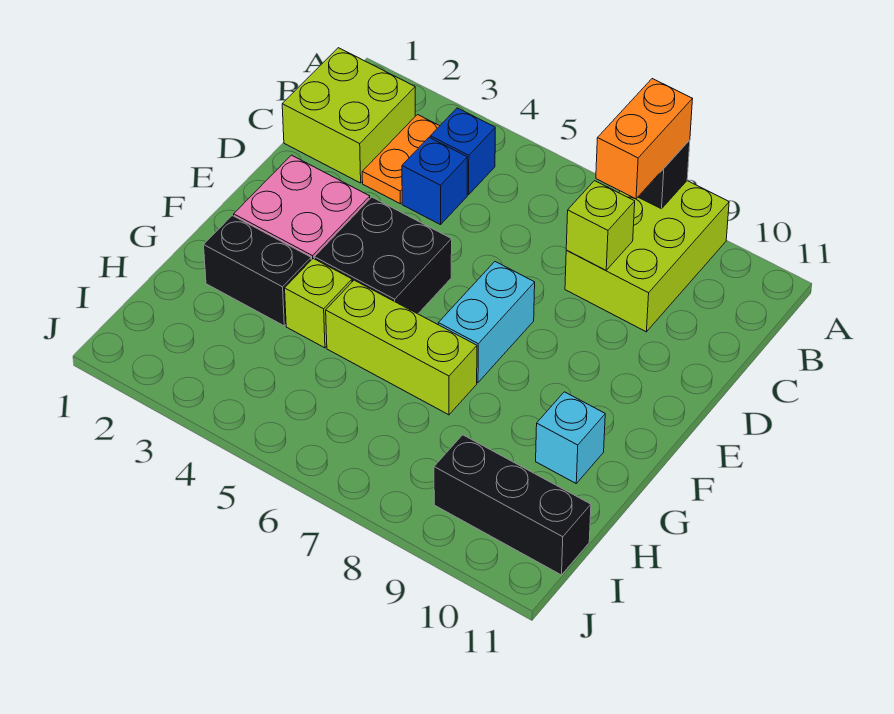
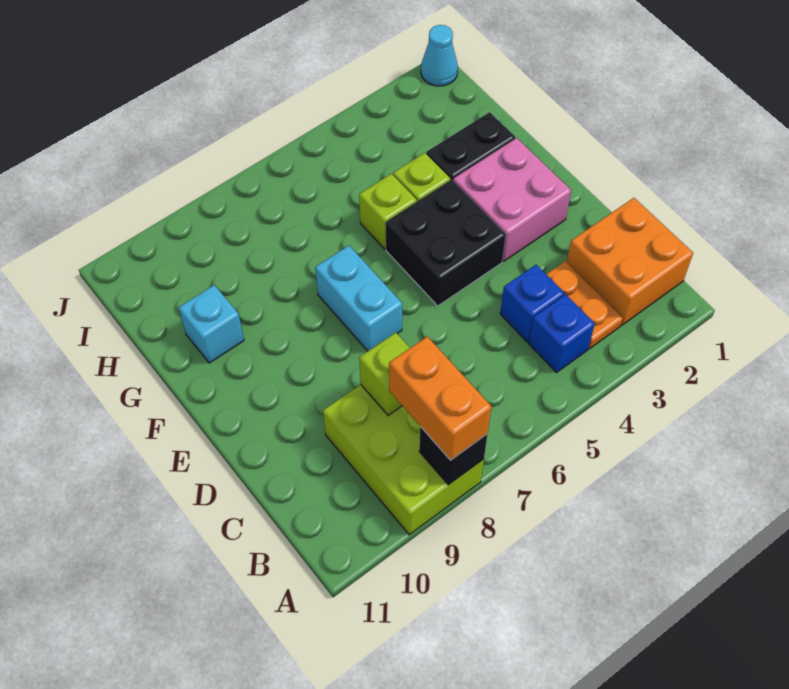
lime brick B1:C2 level 1 -> orange brick B1:C2 level 1
lime brick G5:G7 level 1 -> lime brick G5 level 1
black brick I9:I11 level 1 -> none
none -> cyan cone J1 level 1

